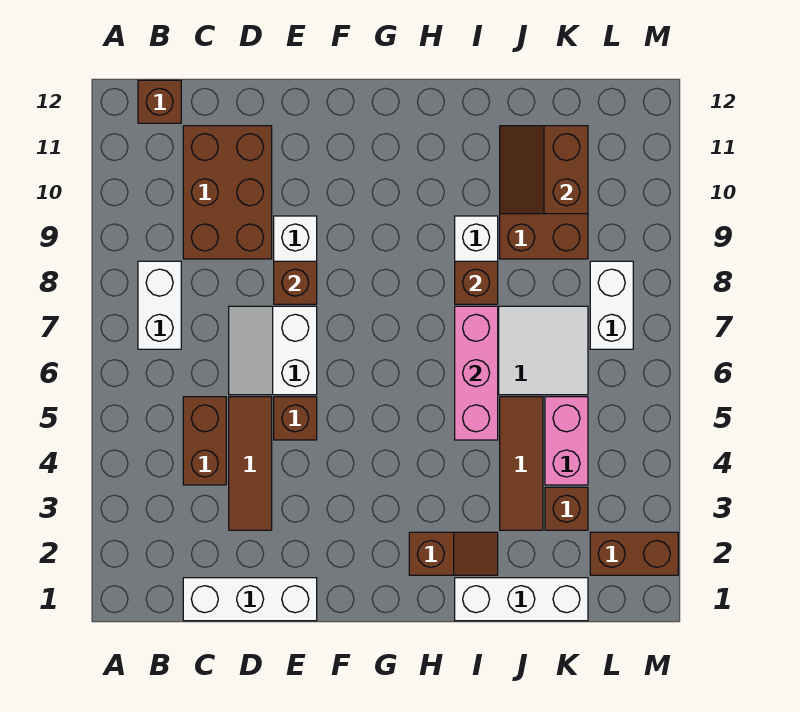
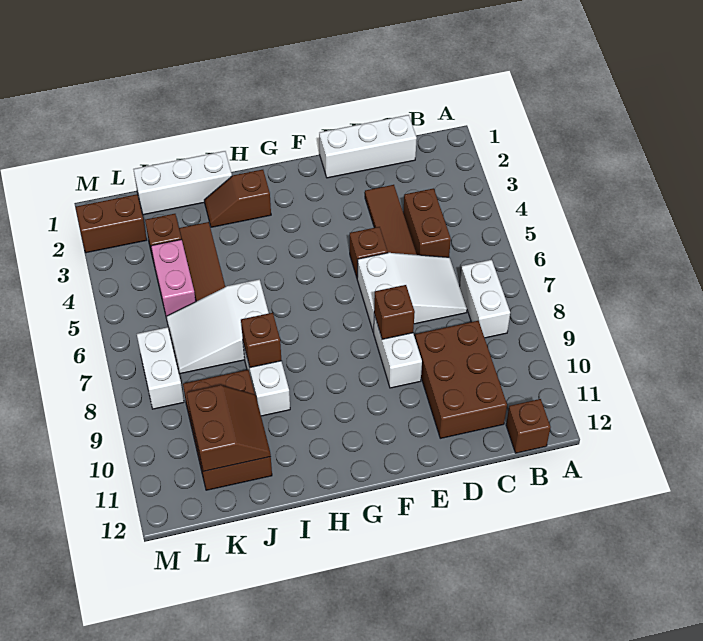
white slope D6:E7 level 1 top E -> white slope C6:E7 level 1 top E
pink brick I5:I7 level 2 -> none

